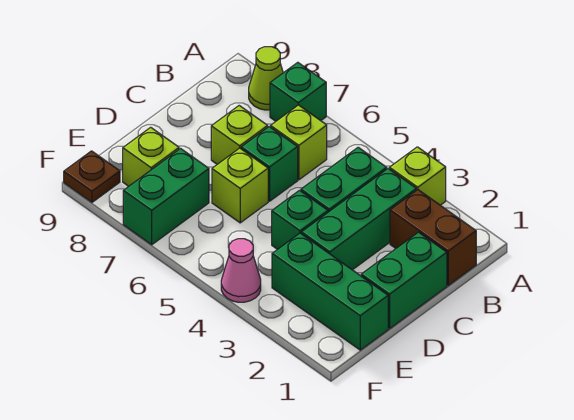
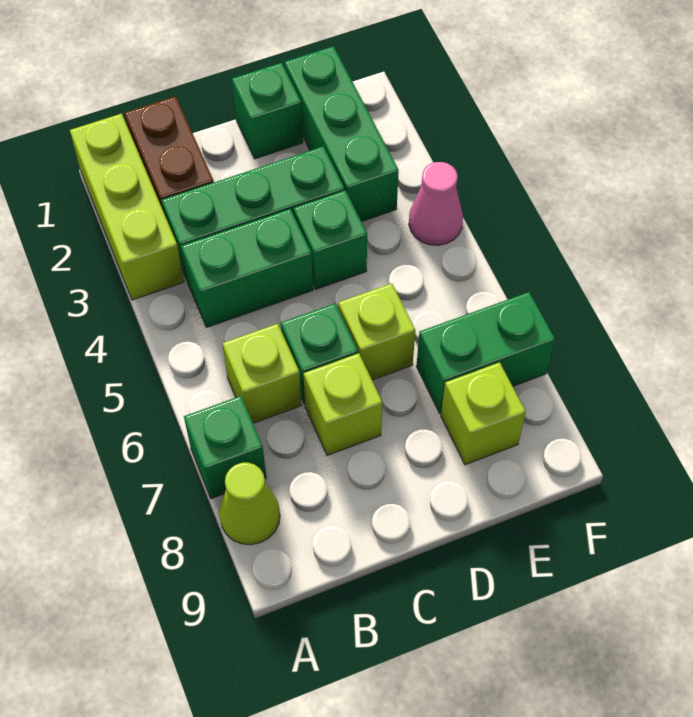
lime brick A3 level 1 -> lime brick A1:A3 level 1
green brick C1:D1 level 1 -> green brick D1 level 1
brown plate F9 level 1 -> none

